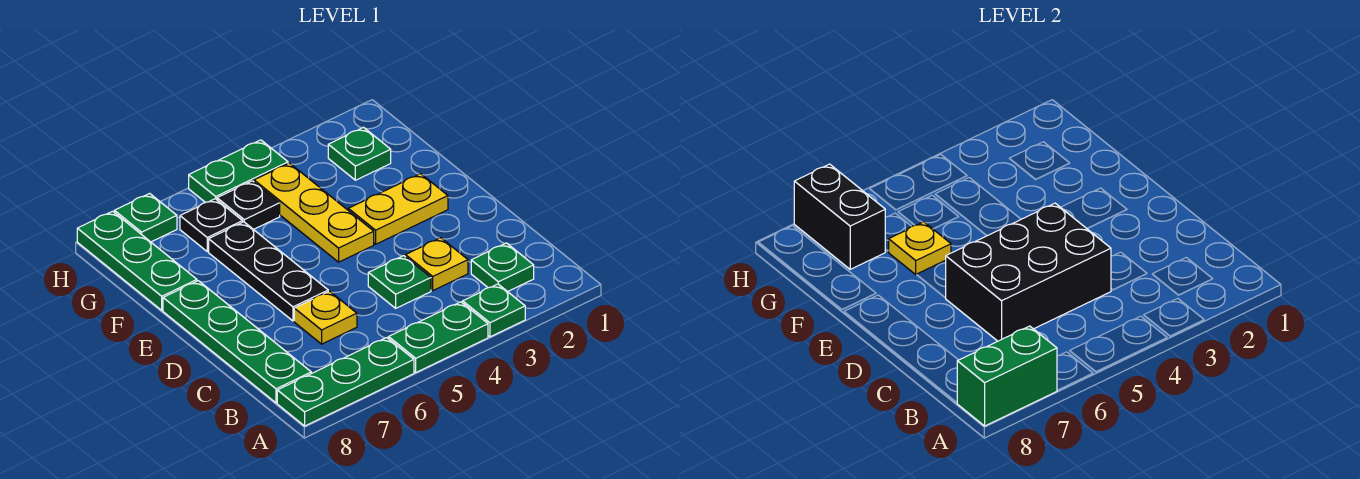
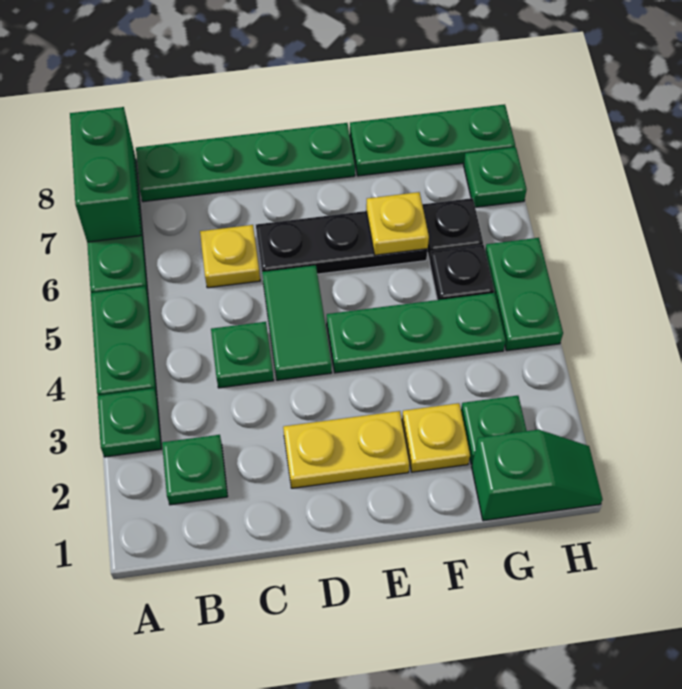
yellow plate C3 level 1 -> yellow plate F2 level 1
black brick C4:D6 level 2 -> none
none -> green tile D4:D5 level 1
yellow plate E2:E3 level 1 -> yellow plate D2:E2 level 1
yellow plate E4:G4 level 1 -> green plate E4:G4 level 1
none -> green slope G1:H1 level 1 top G
black brick G7:H7 level 2 -> none

